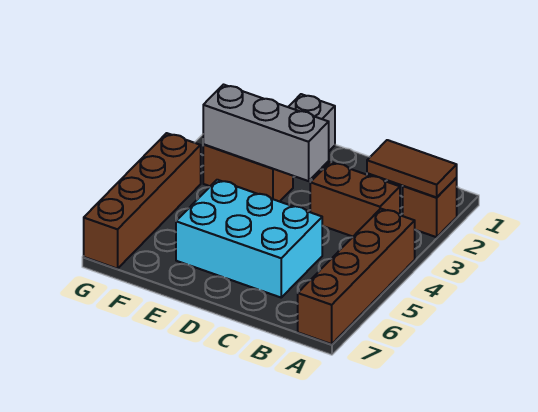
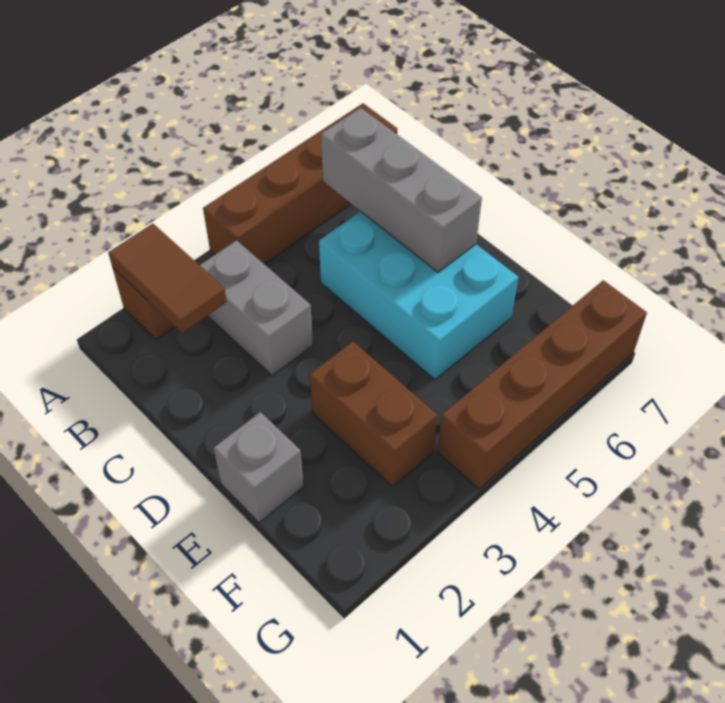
brown brick B3:C3 level 1 -> grey brick B3:C3 level 1
grey brick D3:F3 level 2 -> grey brick B6:D6 level 2

